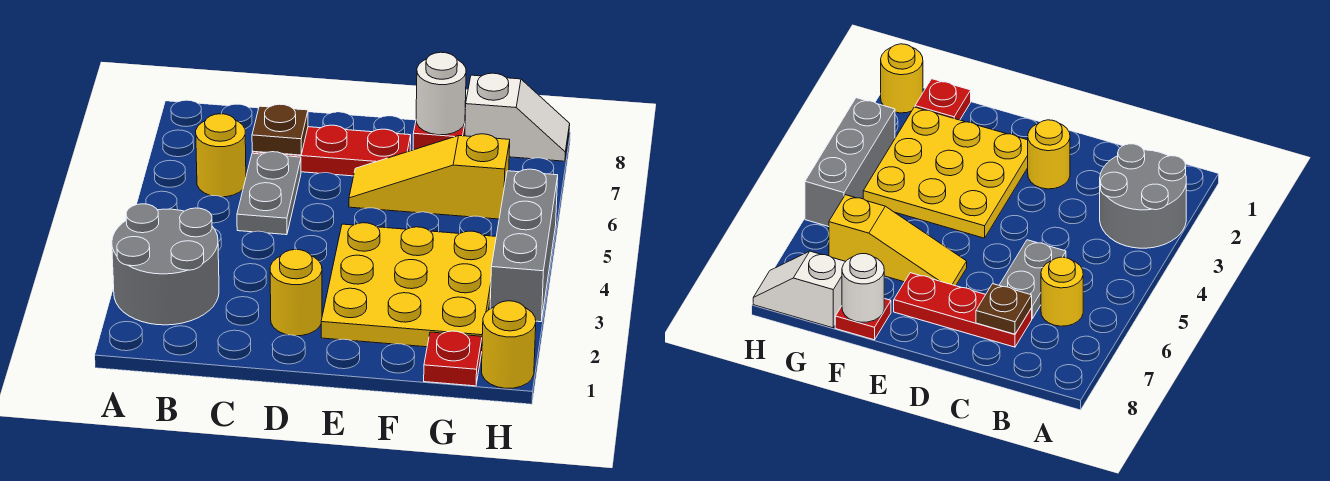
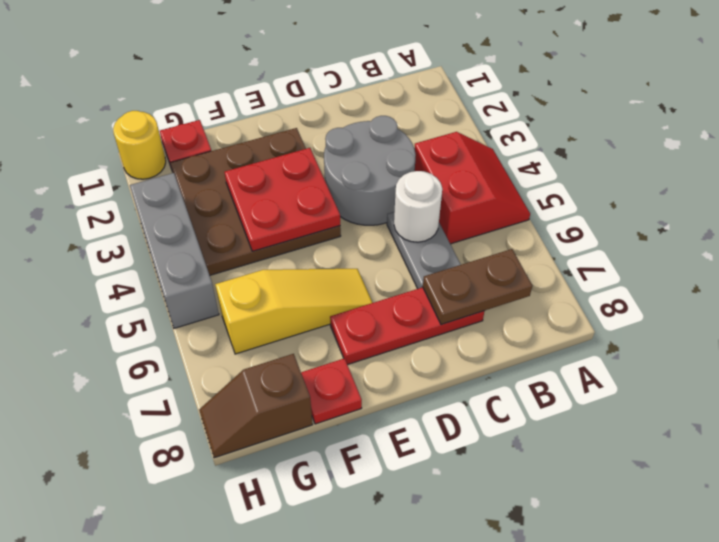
grey round brick A2:B3 level 1 -> grey round brick C3:D4 level 1
none -> red slope A4:B5 level 1 top B
yellow round brick B6 level 1 -> none
brown plate C7 level 2 -> brown plate B7:C7 level 2
yellow round brick D2 level 1 -> none
yellow plate E2:G4 level 1 -> brown plate E2:G4 level 1
none -> red plate E3:F4 level 2
white round brick F8 level 2 -> white round brick C5 level 2
white slope G8:H8 level 1 top G -> brown slope G8:H8 level 1 top G

